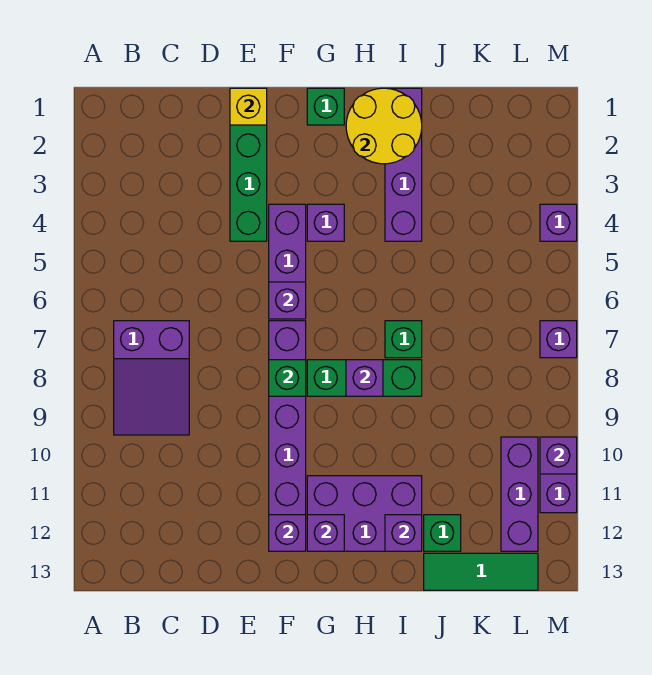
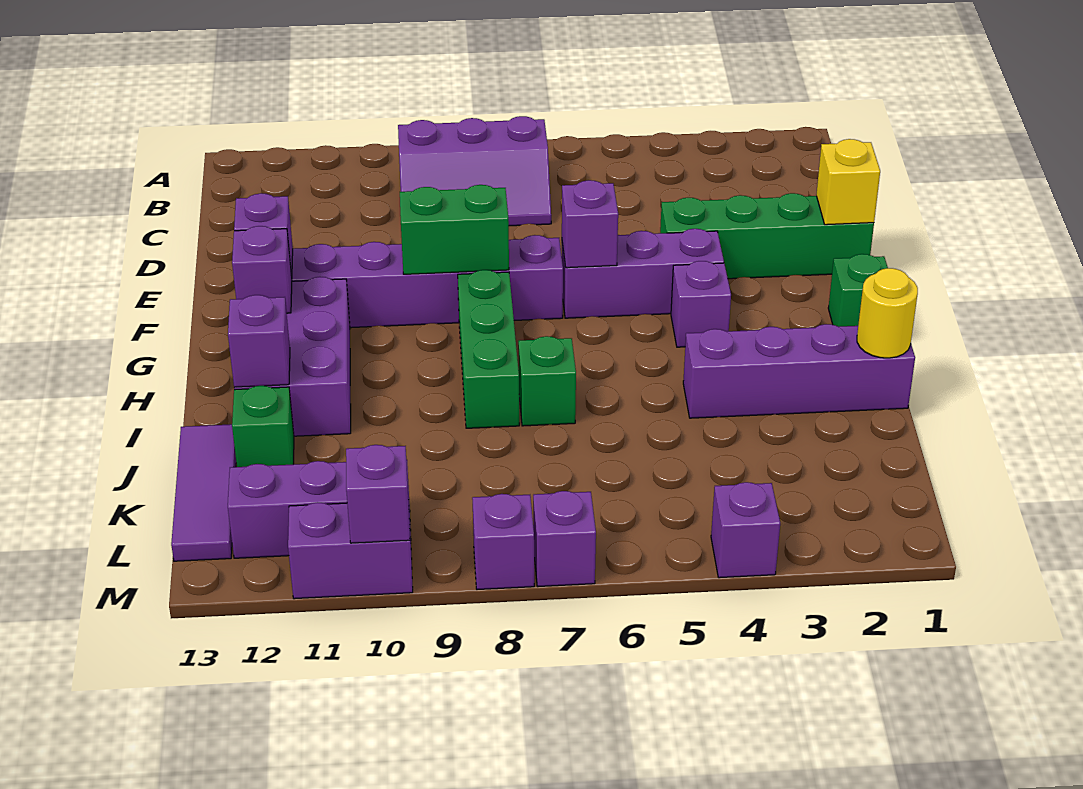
purple slope B7:C9 level 1 top 7 -> purple slope B7:C9 level 1 top B
green brick F8 level 2 -> green brick F8:F9 level 2
yellow round brick H1:I2 level 2 -> yellow round brick I1 level 2
purple brick H8 level 2 -> purple brick M8 level 1
green tile J13:L13 level 1 -> purple tile J13:L13 level 1

